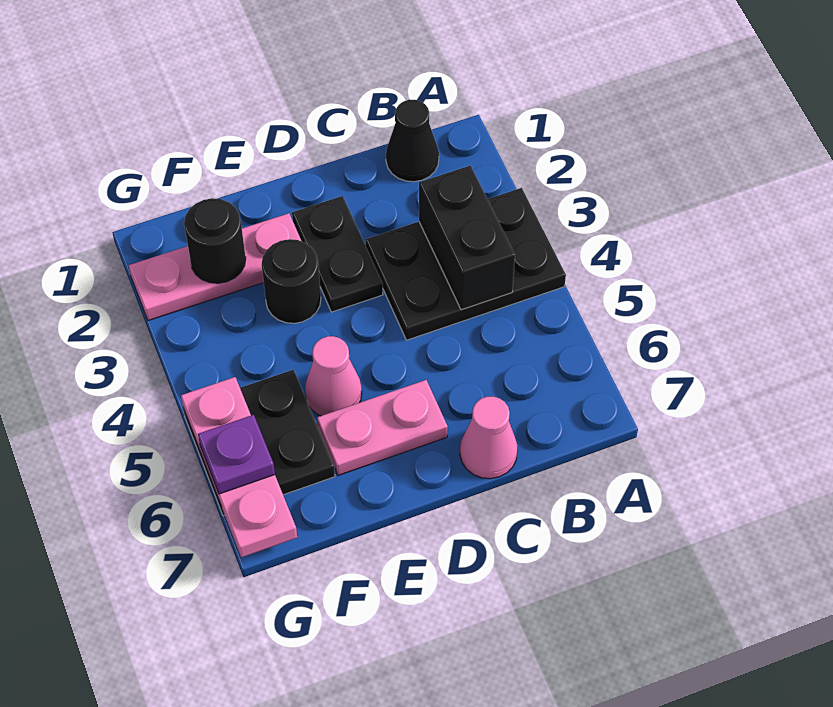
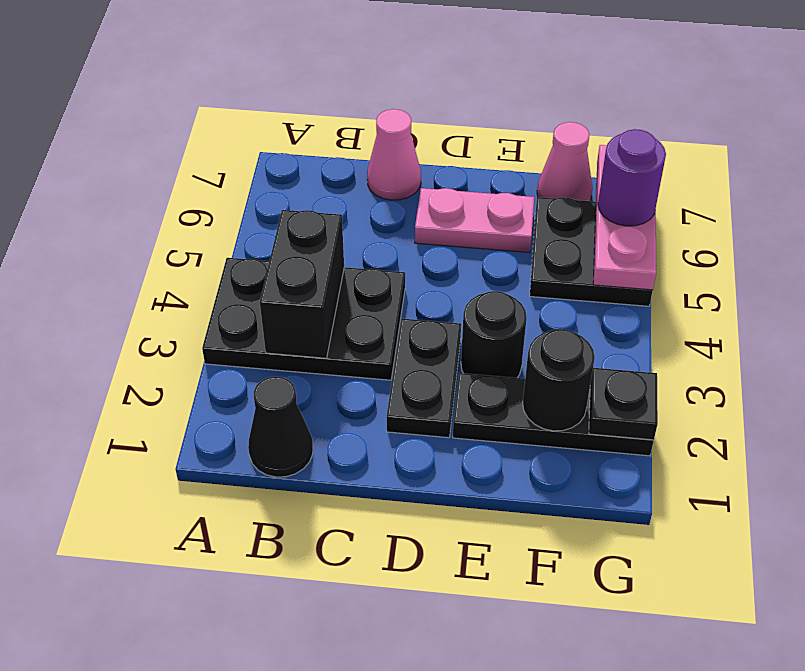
pink plate E2:G2 level 1 -> black plate E2:G2 level 1
pink cone E5 level 1 -> pink cone F7 level 1
none -> black plate G2 level 2
purple plate G6 level 3 -> purple round brick G6 level 3

